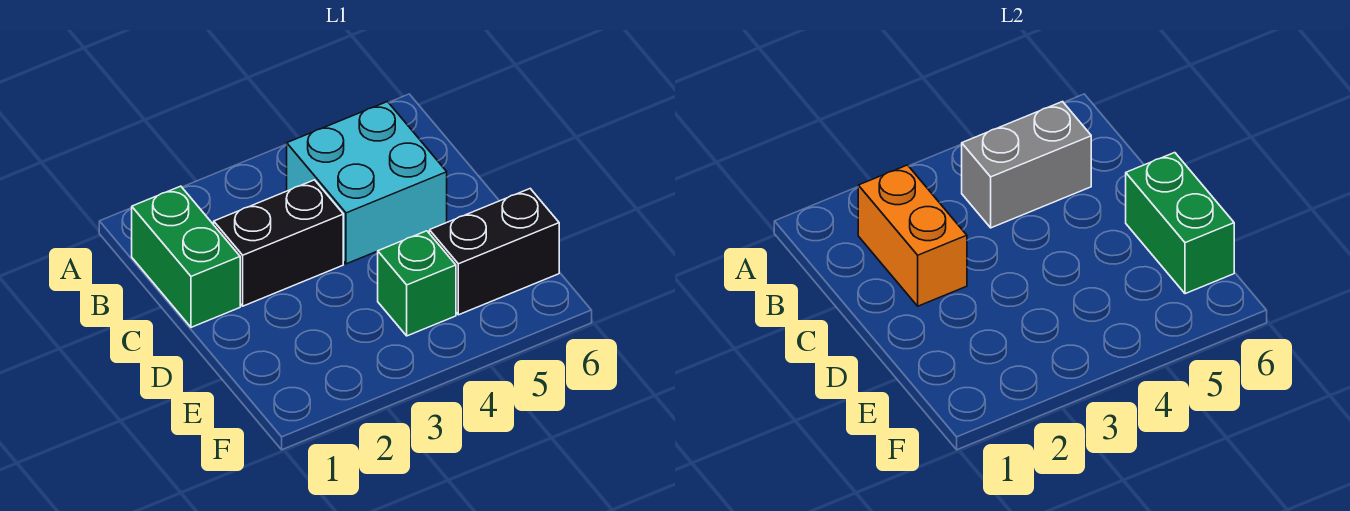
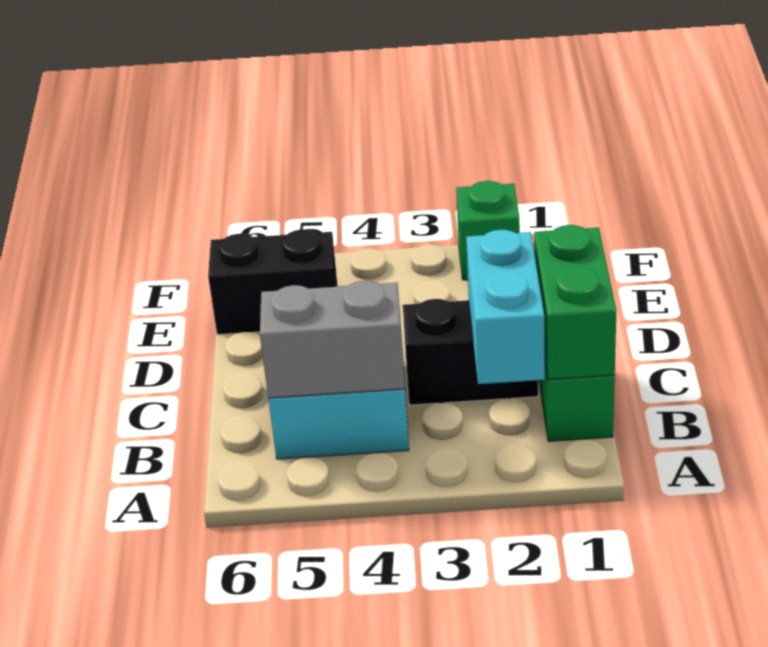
orange brick B2:C2 level 2 -> cyan brick B2:C2 level 2
green brick D6:E6 level 2 -> green brick B1:C1 level 2
green brick E4 level 1 -> green brick F2 level 1

